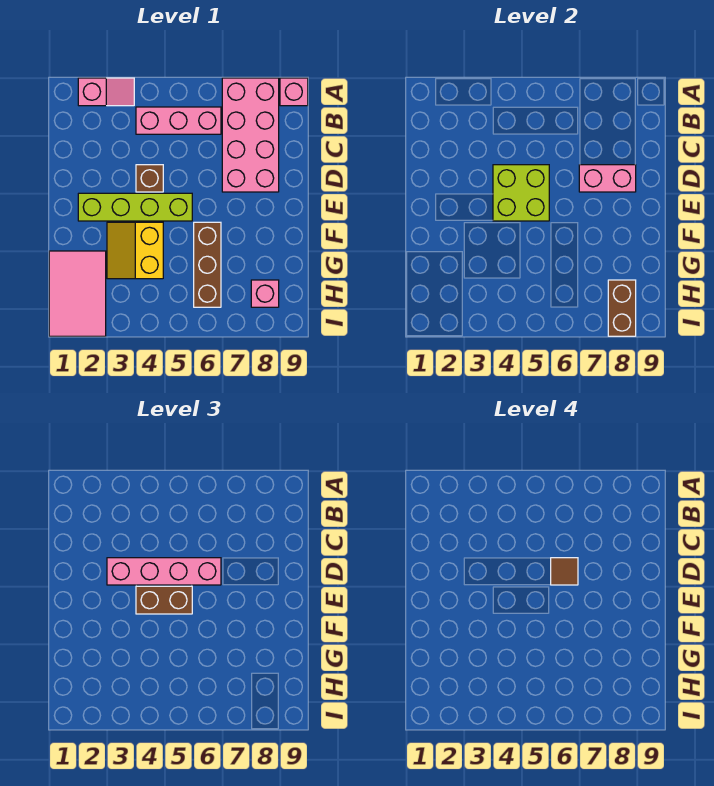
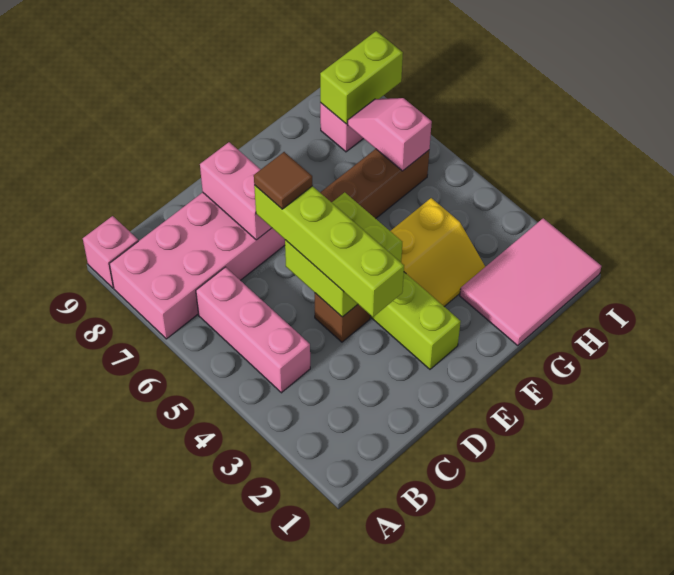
pink slope A2:A3 level 1 top 2 -> pink slope H6:H7 level 2 top 6
pink brick D3:D6 level 3 -> lime brick D3:D6 level 3
brown brick E4:E5 level 3 -> none
brown brick H8:I8 level 2 -> lime brick H8:I8 level 2

